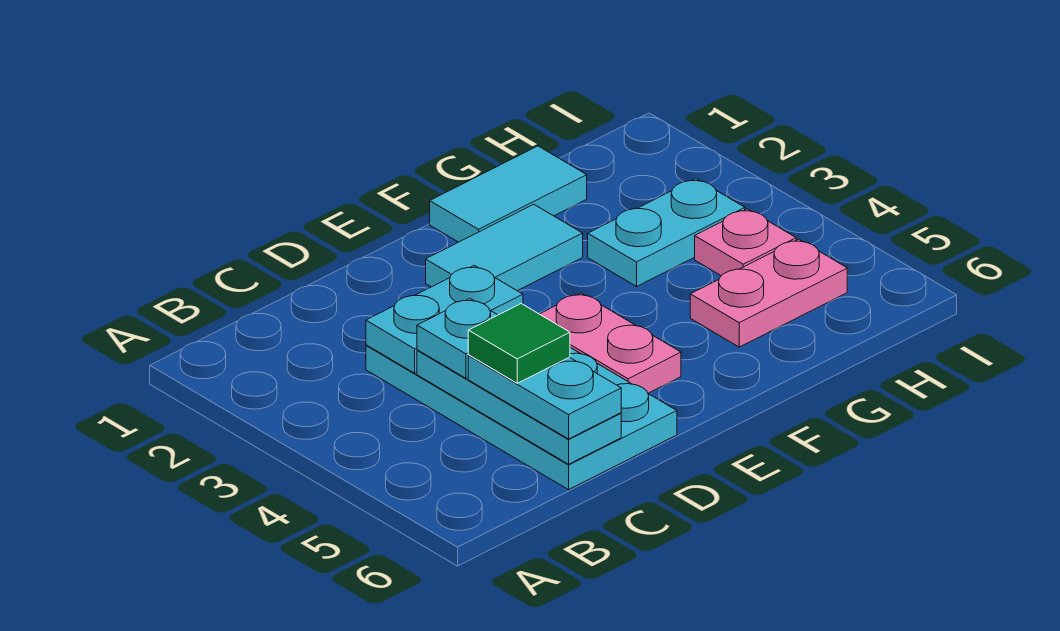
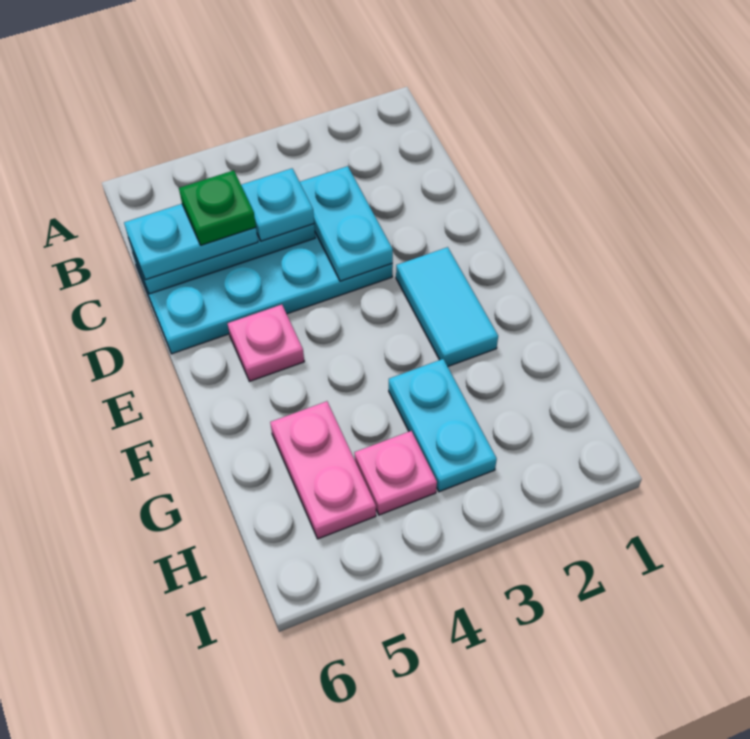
green tile C5 level 4 -> green plate C5 level 4
pink plate E4:E5 level 1 -> pink plate E5 level 1
cyan tile F1:G1 level 1 -> none

